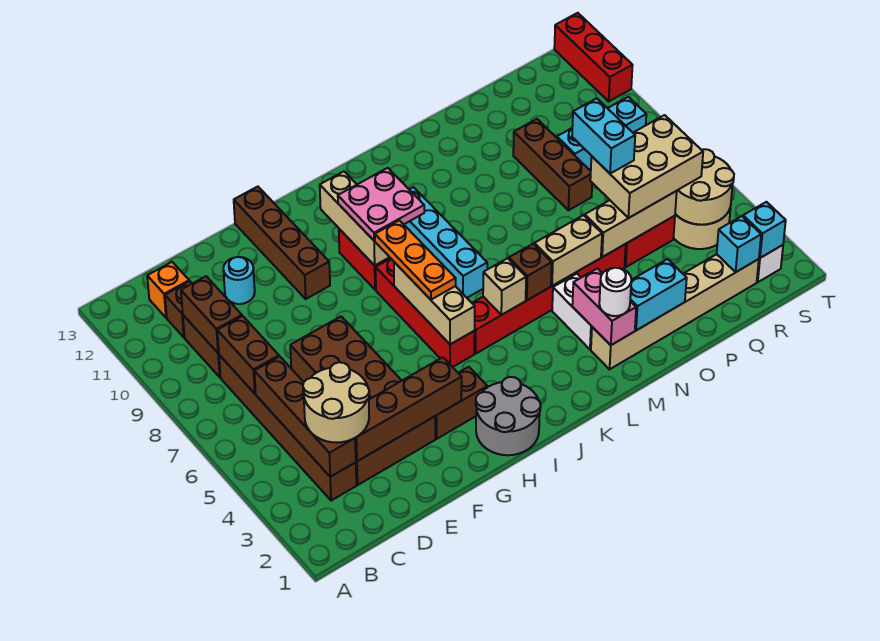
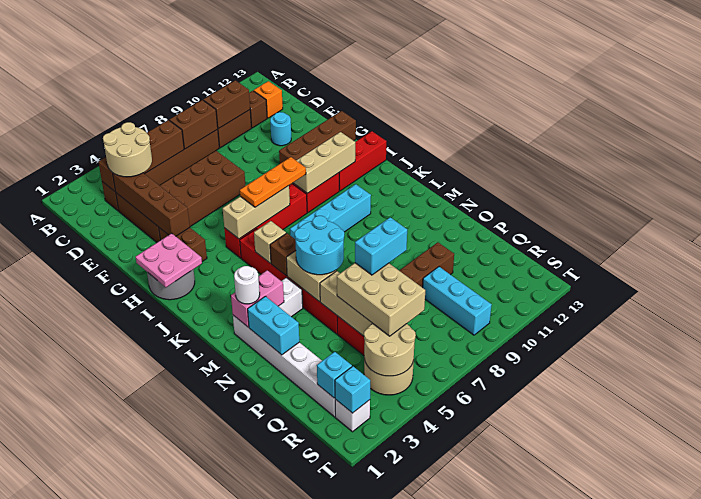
pink plate I9:J10 level 3 -> pink plate H1:I2 level 2
tan brick M2:R2 level 1 -> white brick M2:R2 level 1
none -> cyan round brick M5:N6 level 3
red brick T11:T13 level 1 -> red brick I11:I13 level 1

